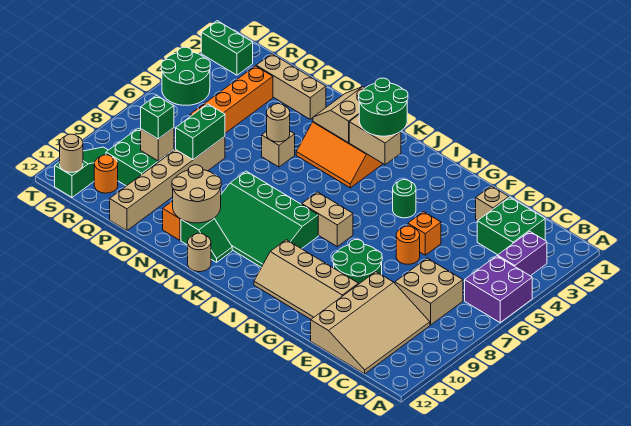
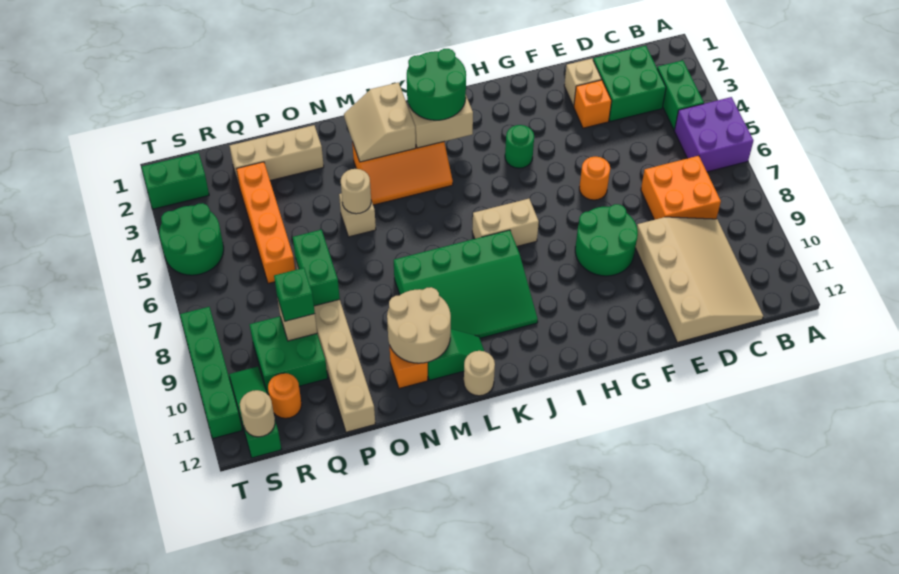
purple brick B3:B4 level 1 -> green brick B3:B4 level 1
tan brick C7:D8 level 1 -> orange brick C7:D8 level 1
orange brick F5 level 1 -> orange brick E3 level 1
tan slope F10:I11 level 1 top 10 -> none
none -> green brick T8:T11 level 1

